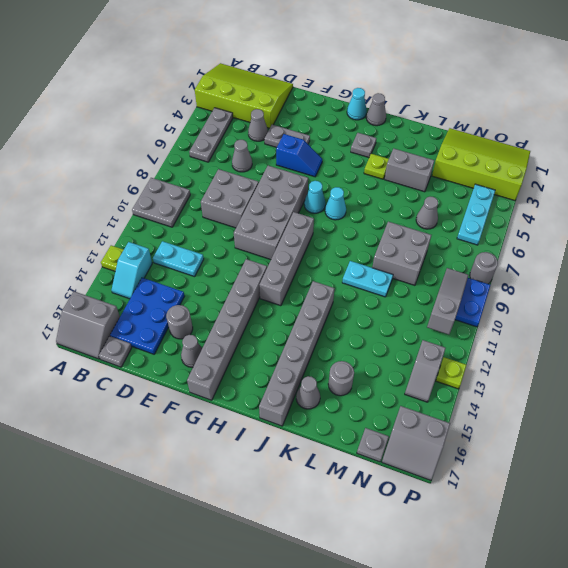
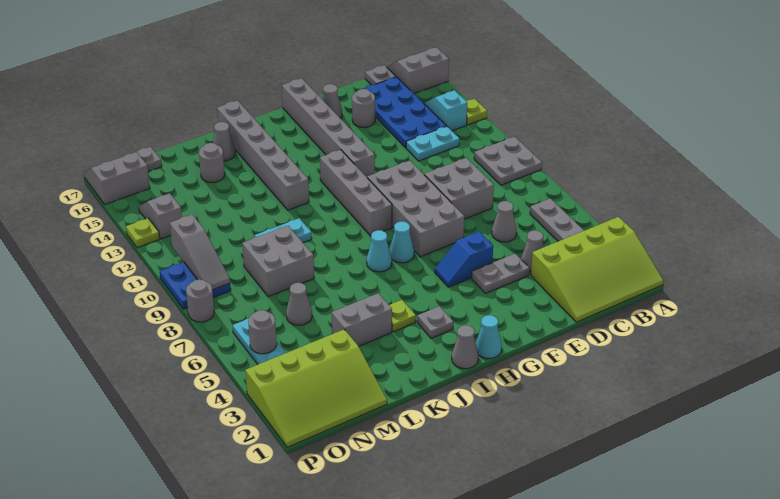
blue plate C14:D16 level 1 -> blue plate C13:D16 level 1
none -> grey round brick O5 level 2

